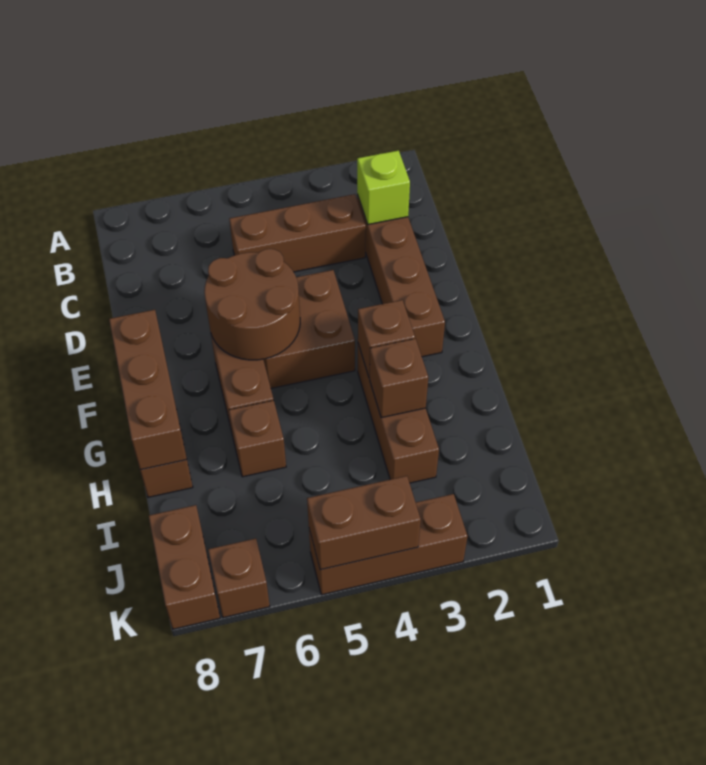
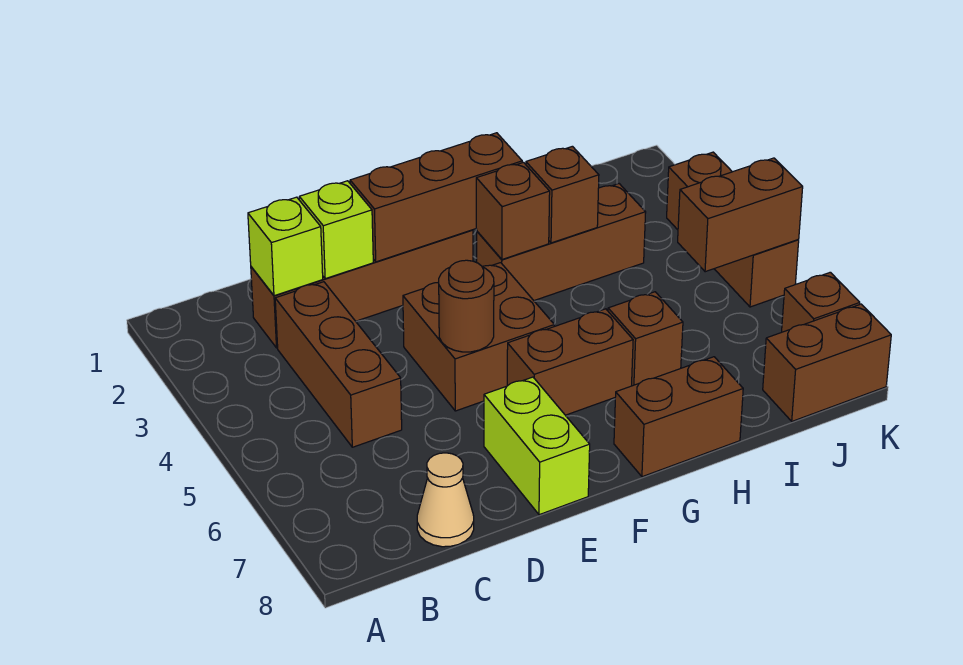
none -> tan cone C8 level 1
none -> lime brick D2 level 2
brown round brick E5:F6 level 2 -> brown round brick E5 level 2
none -> lime brick E7:E8 level 1
brown brick F8:H8 level 2 -> brown brick E2:G2 level 2
brown brick K4:K5 level 2 -> brown brick J5:K5 level 2

